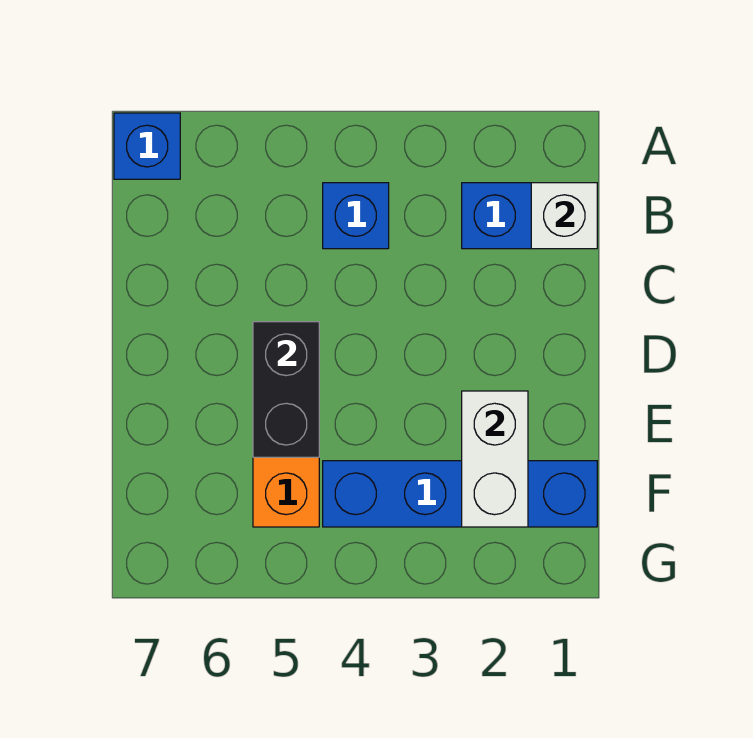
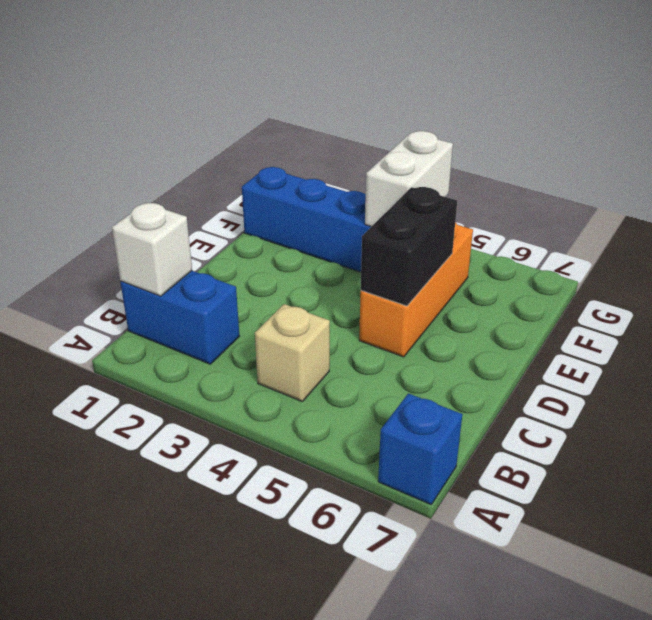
blue brick B4 level 1 -> tan brick B4 level 1
white brick E2:F2 level 2 -> white brick F4:G4 level 2

